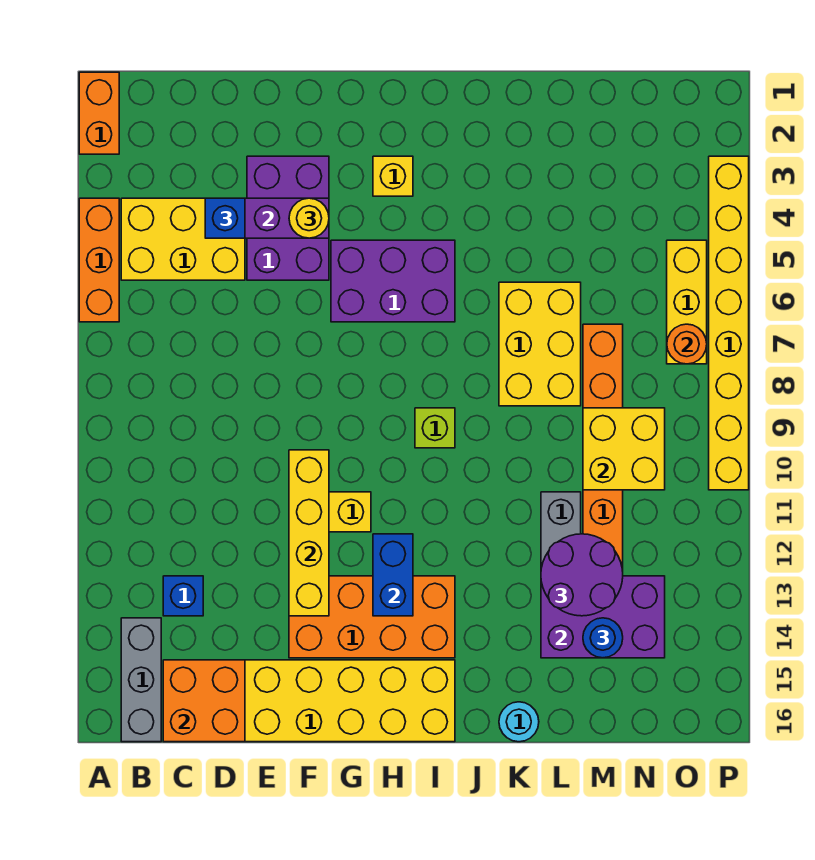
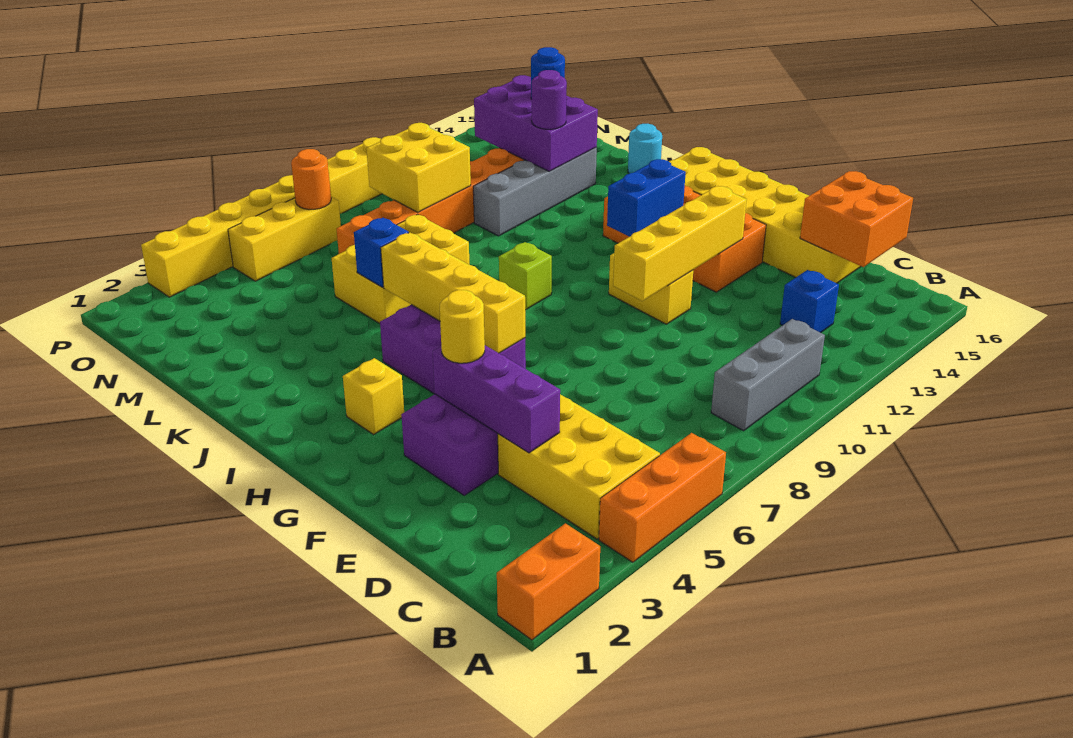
grey brick B14:B16 level 1 -> grey brick B9:B11 level 1
blue brick D4 level 3 -> blue brick K6 level 2
none -> yellow brick G6:J6 level 2
purple round brick L12:M13 level 3 -> purple round brick L13 level 3

